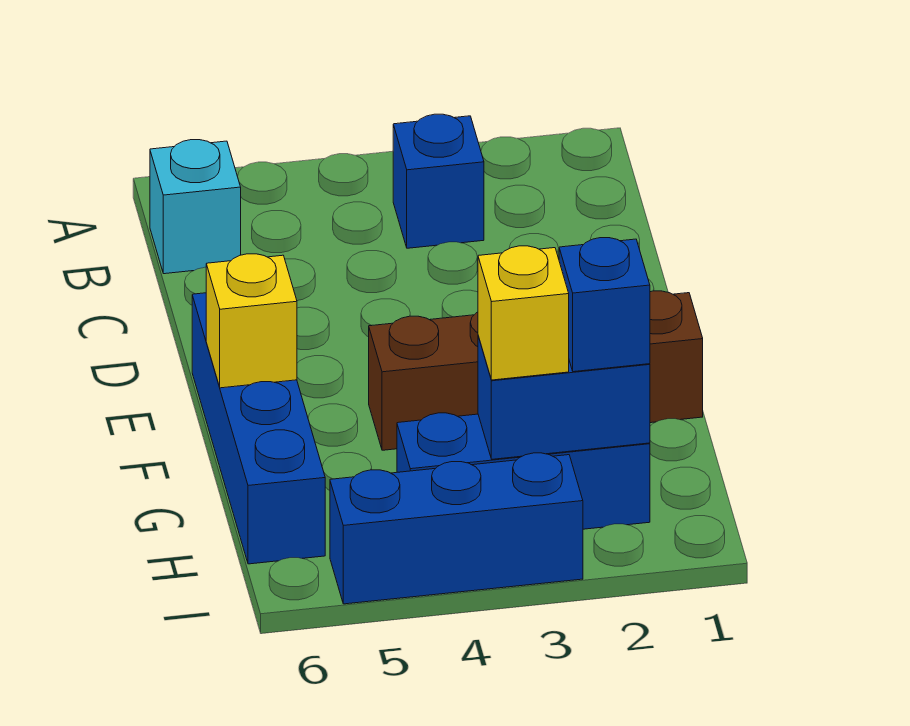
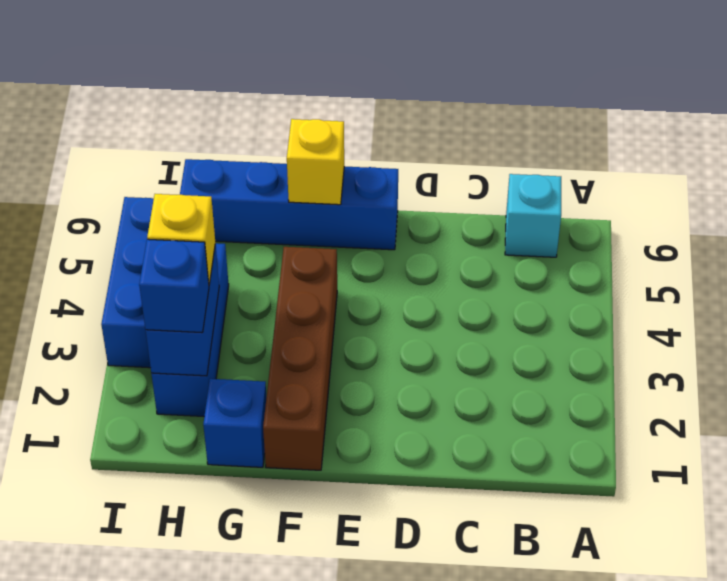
blue brick B3 level 1 -> blue brick G1 level 1

